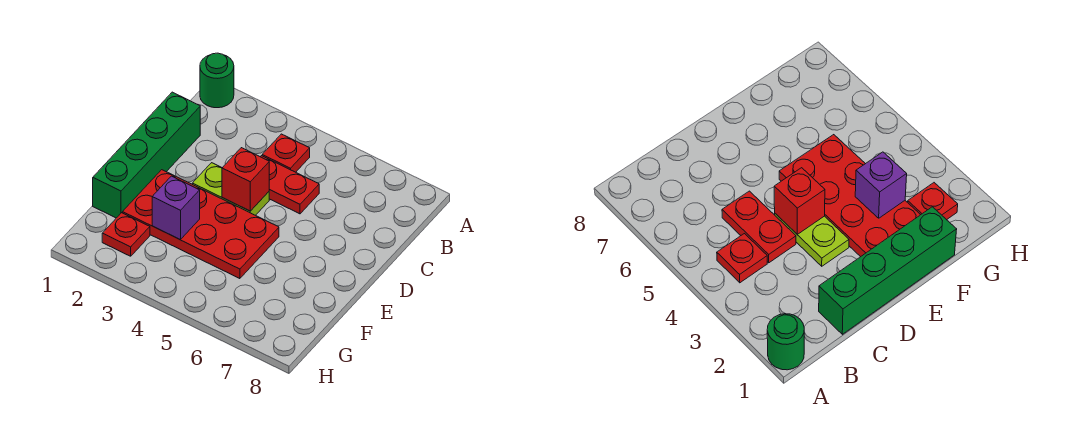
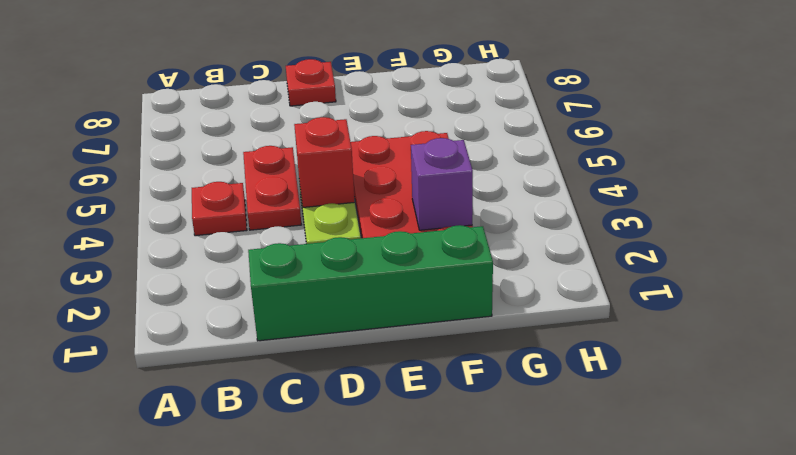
green round brick A1 level 1 -> none
red plate G2 level 1 -> red plate D8 level 1

